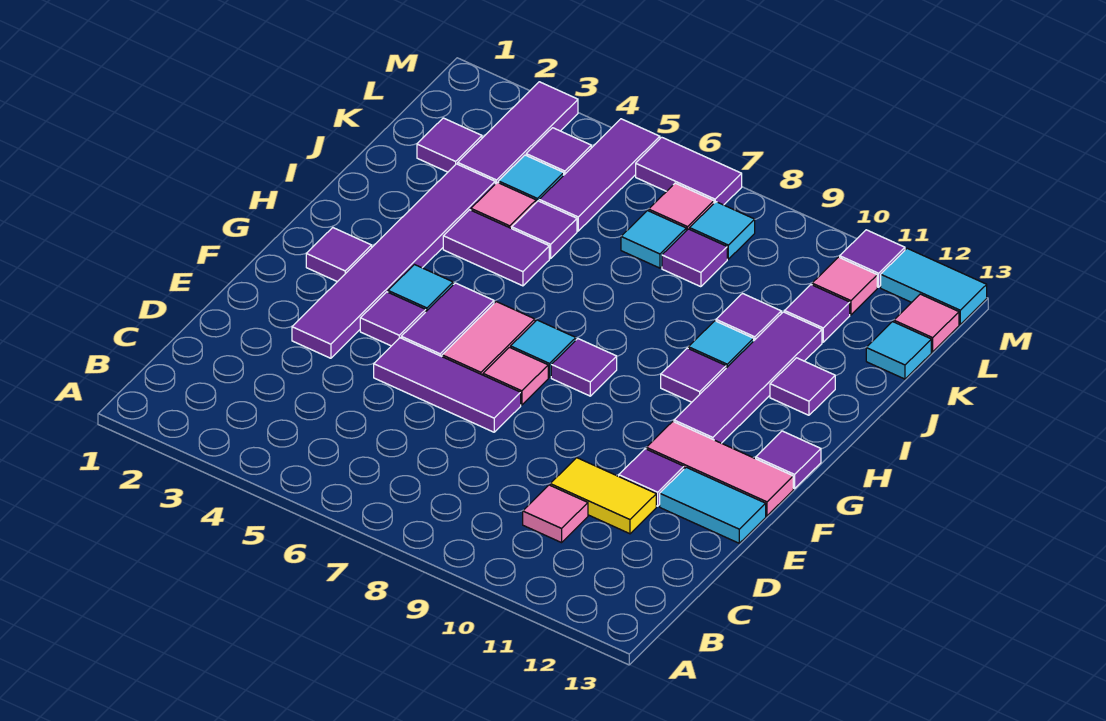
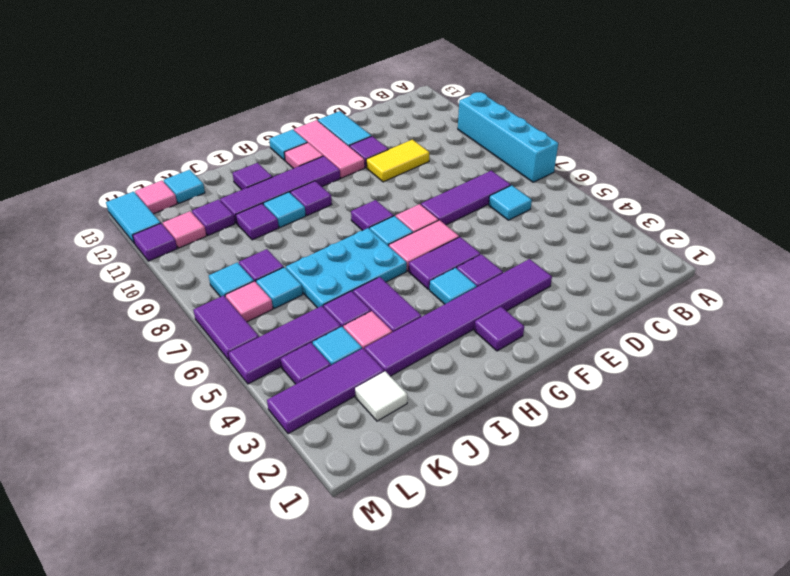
none -> cyan brick A7:A10 level 1
none -> cyan tile C6 level 1
pink tile C10 level 1 -> pink tile G12 level 1
yellow tile D10:D11 level 1 -> yellow tile D10:E10 level 1
purple tile E5:E7 level 1 -> purple tile C7:E7 level 1
purple tile G13 level 1 -> cyan tile G13 level 1
none -> cyan plate H6:J7 level 1
purple tile K2 level 1 -> white tile K2 level 1

